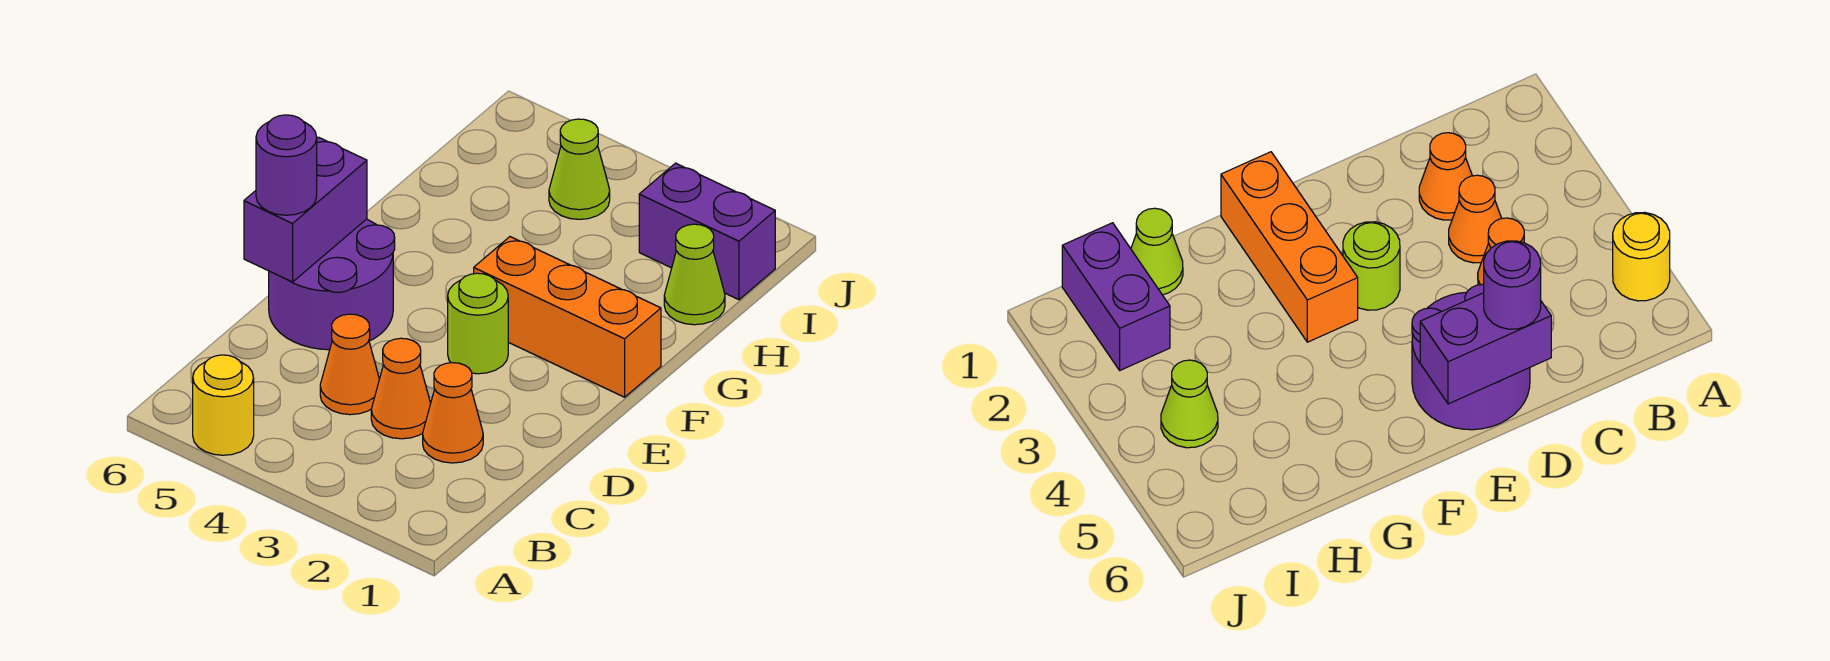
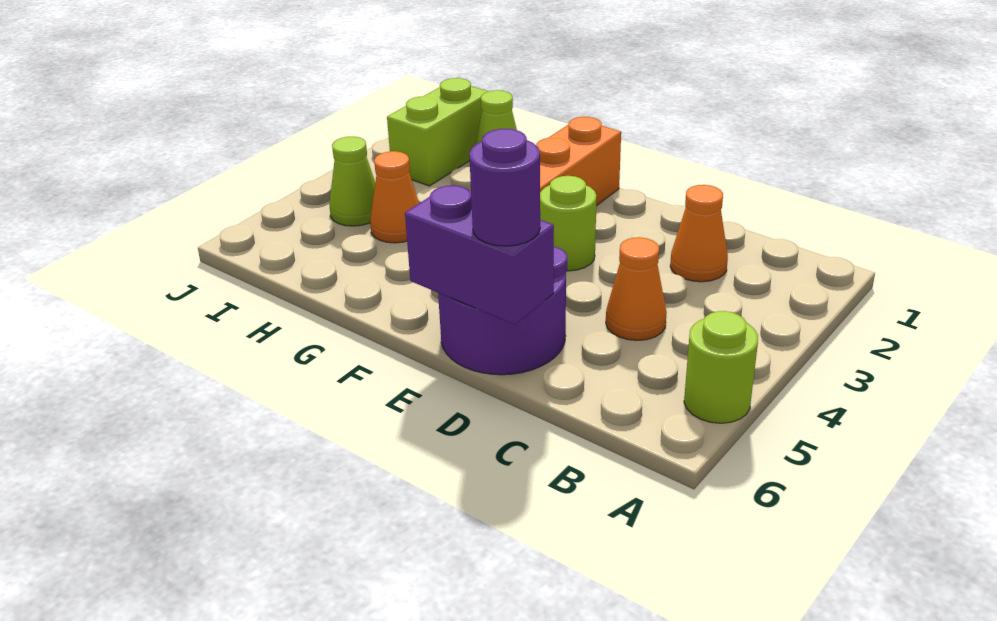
yellow round brick A5 level 1 -> lime round brick A5 level 1
orange cone C3 level 1 -> orange cone H4 level 1
purple brick I1:I2 level 1 -> lime brick I1:I2 level 1

